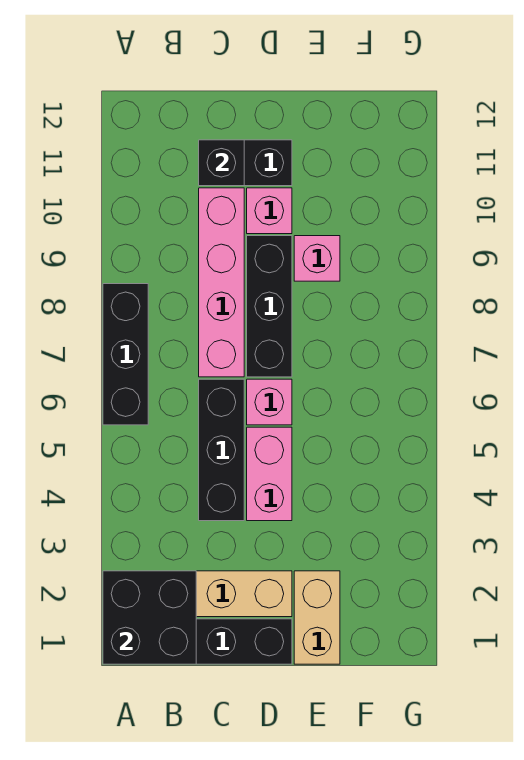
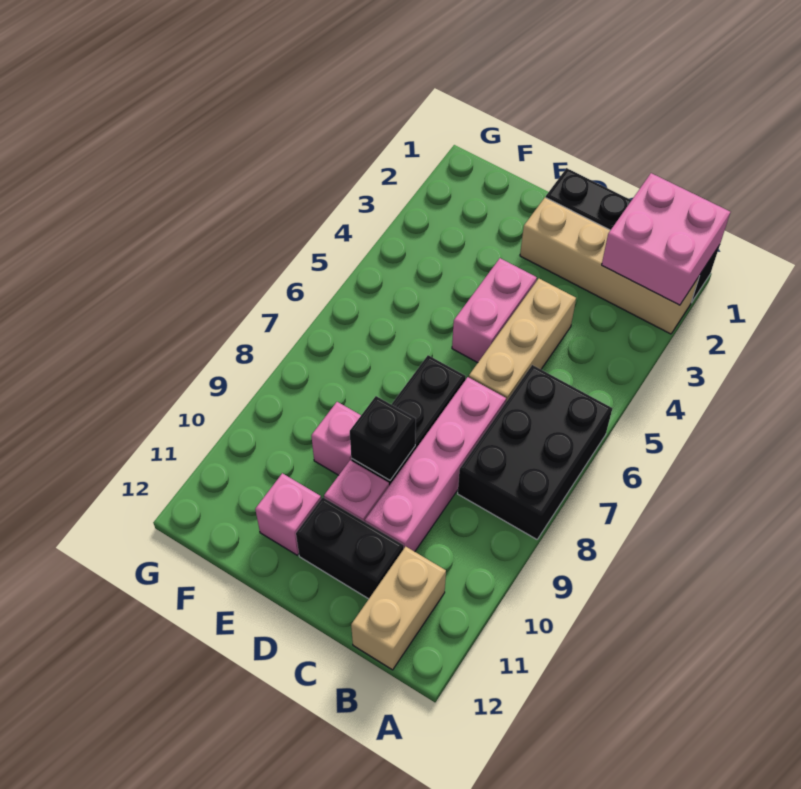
black brick A1:B2 level 2 -> pink brick A1:B2 level 2
black brick A6:A8 level 1 -> black brick A6:B8 level 1
black brick C4:C6 level 1 -> tan brick C4:C6 level 1
black brick C11 level 2 -> black brick D9 level 2
pink brick D6 level 1 -> pink brick E11 level 1
tan brick E1:E2 level 1 -> tan brick B11:B12 level 1

